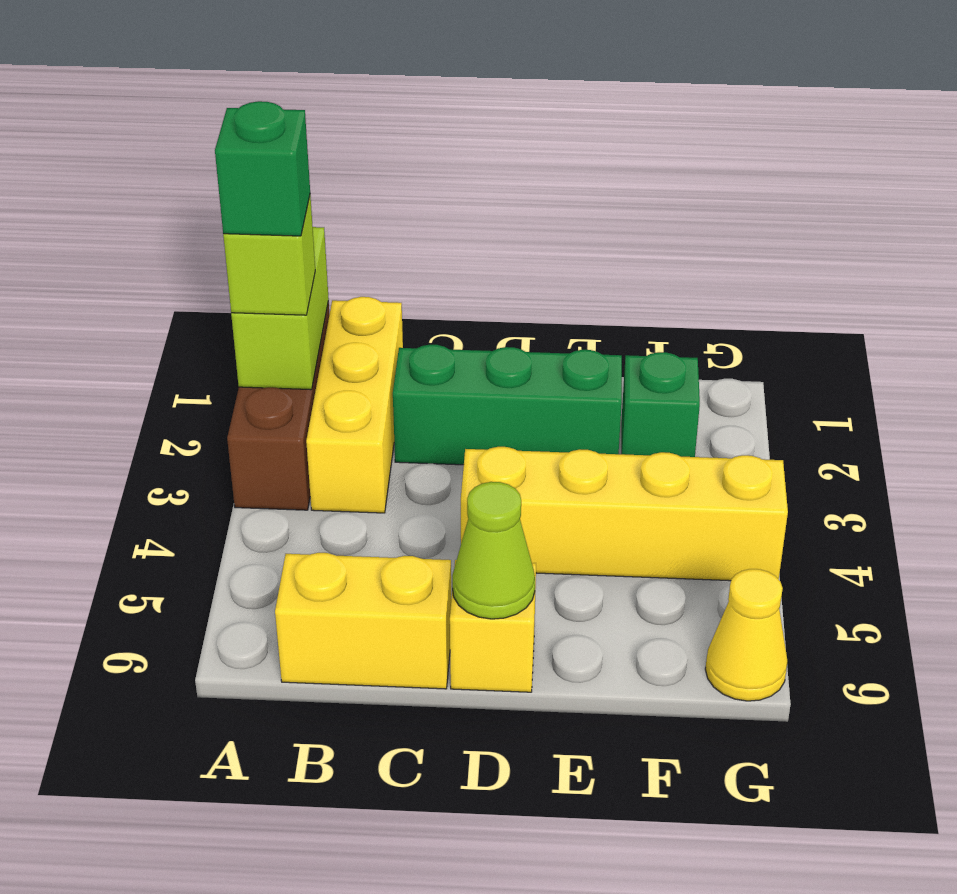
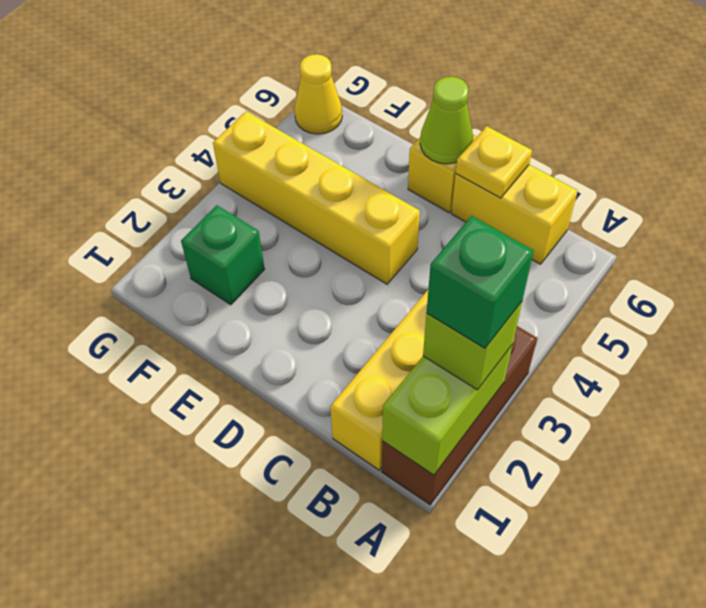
green brick C2:E2 level 1 -> none
none -> yellow plate C6 level 2

